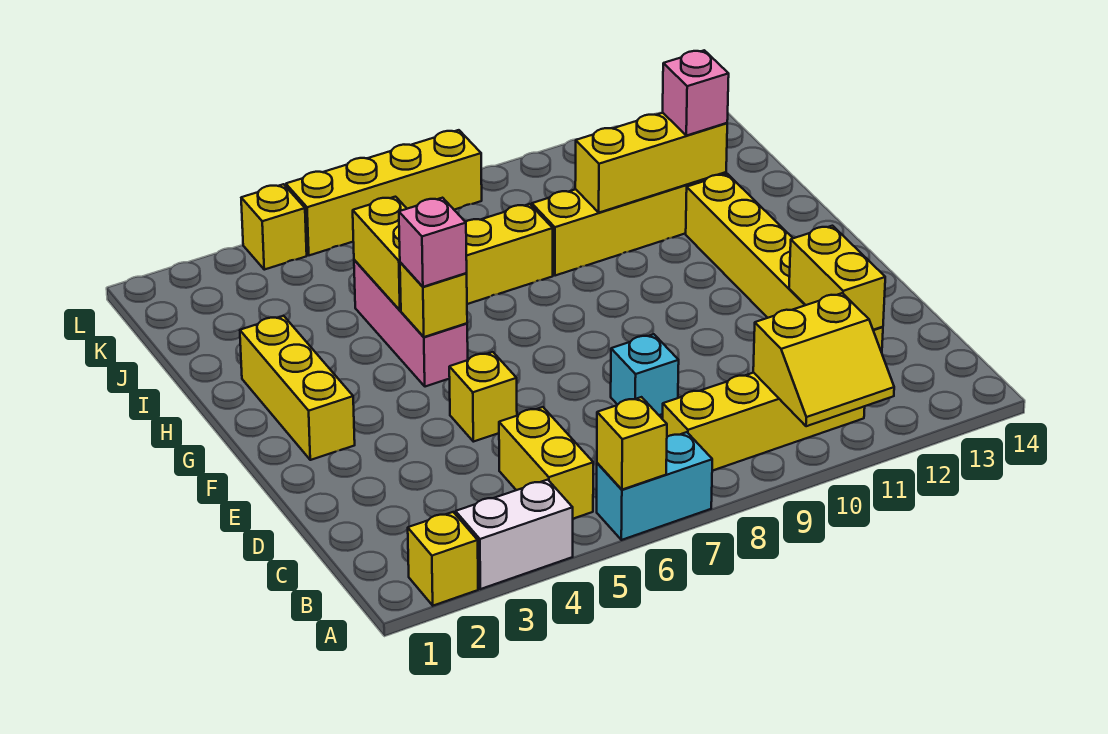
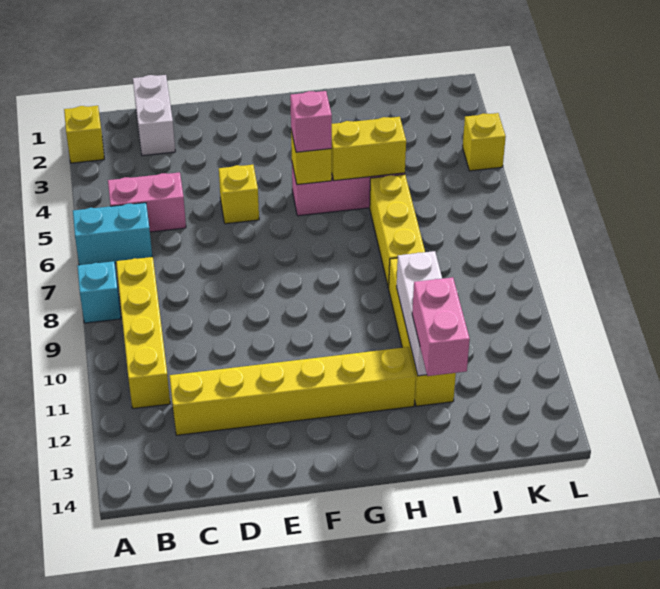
white brick A3:A4 level 1 -> white brick C1:C2 level 1
cyan brick A6:A7 level 1 -> cyan brick A6:B6 level 1
yellow brick A6 level 2 -> none
yellow slope A10:B11 level 2 top B -> none
yellow brick B5:C5 level 1 -> pink brick B5:C5 level 1
yellow brick C12:D12 level 2 -> none
cyan brick D8 level 1 -> cyan brick A8 level 1
yellow brick F2:H2 level 1 -> none
yellow brick I10:I12 level 2 -> white brick I10:I12 level 2
pink brick I12 level 3 -> pink brick I12:I13 level 3
yellow brick L5:L8 level 1 -> none

